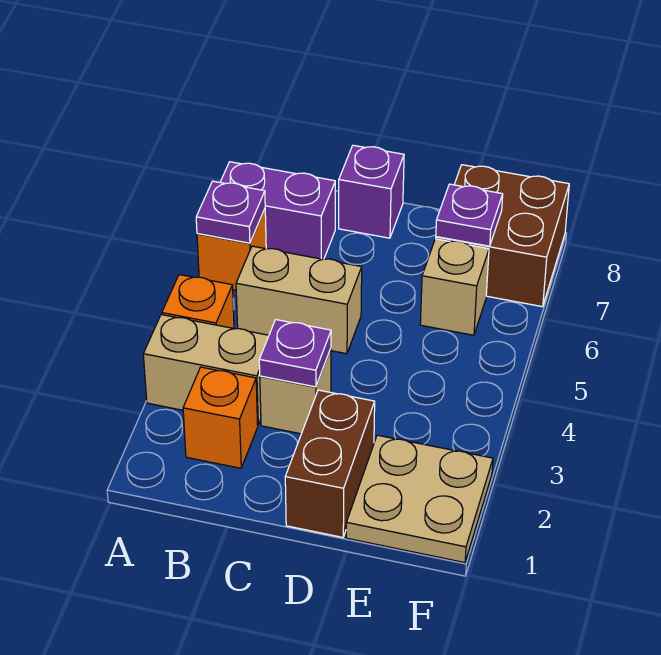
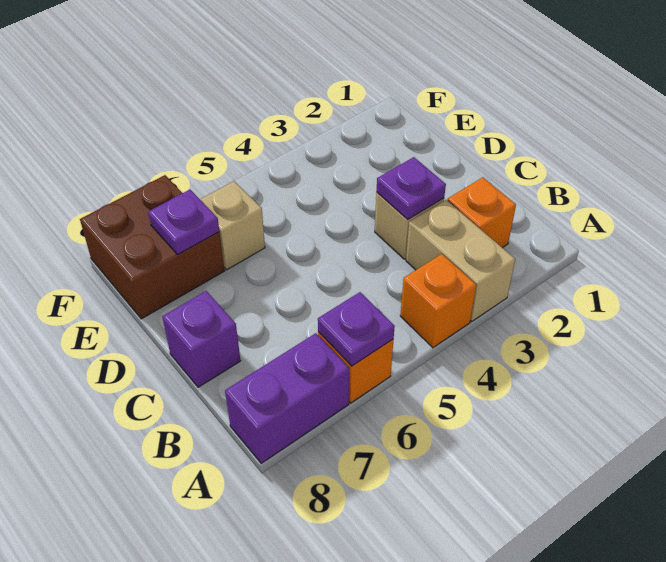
purple brick A7:B7 level 1 -> purple brick A7:A8 level 1
tan brick B5:C5 level 1 -> none
brown brick D1:D2 level 1 -> none
tan plate E1:F2 level 1 -> none

